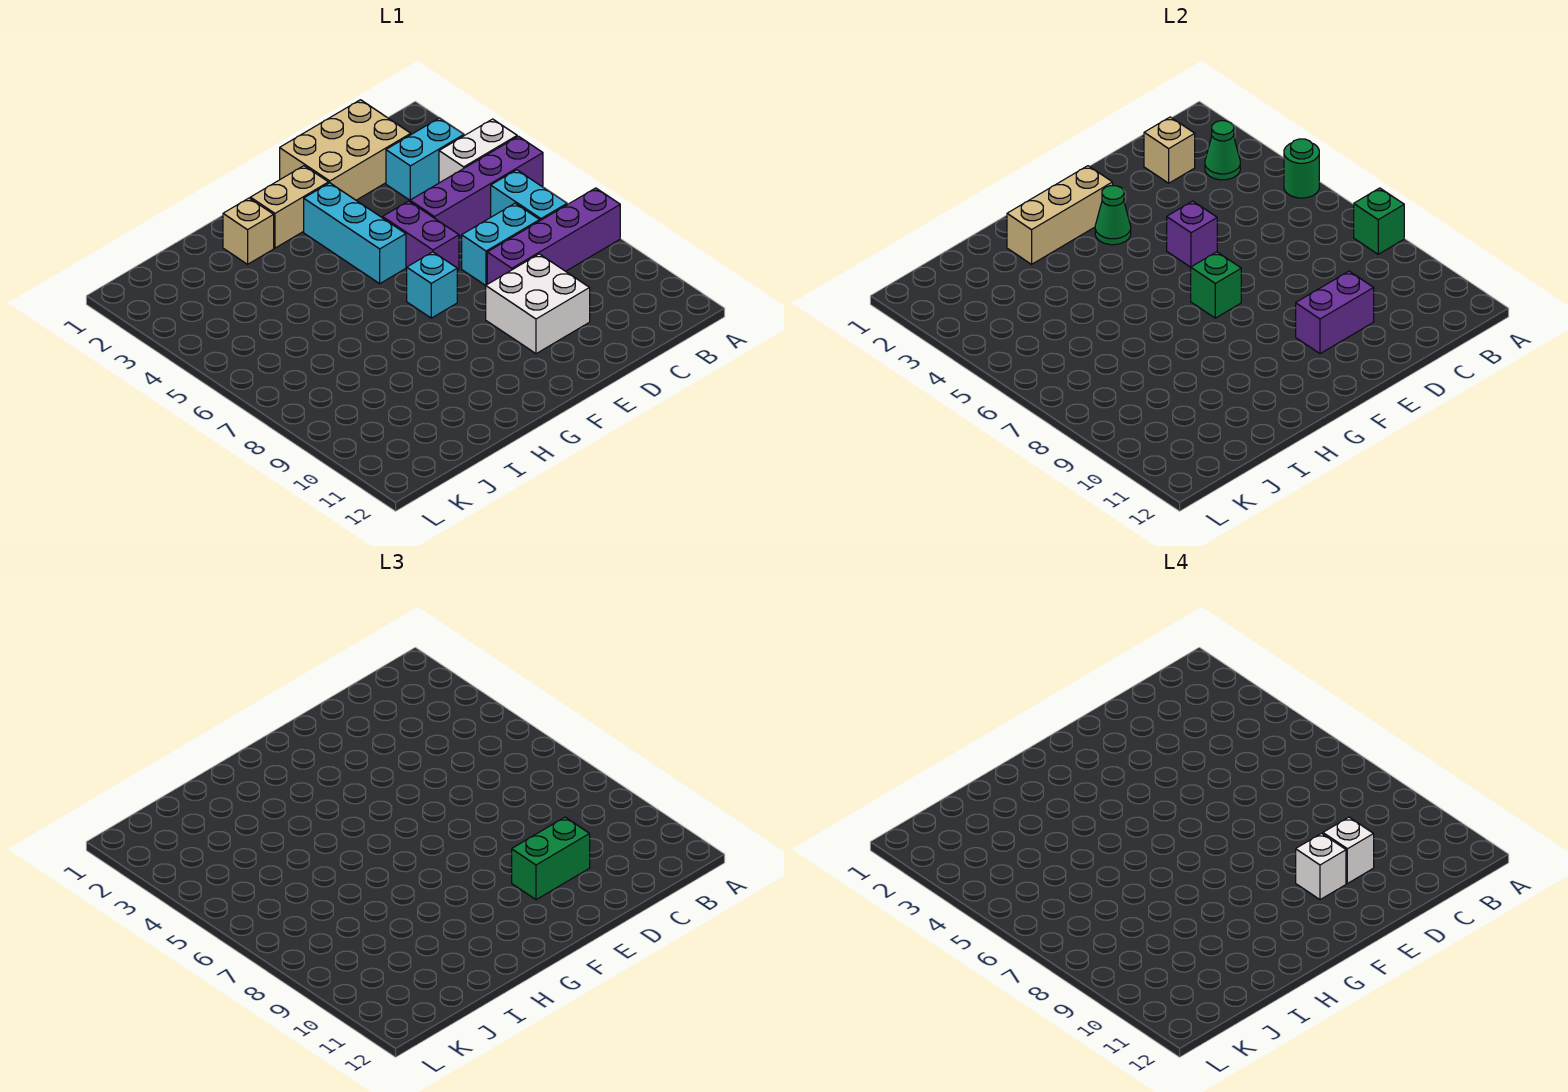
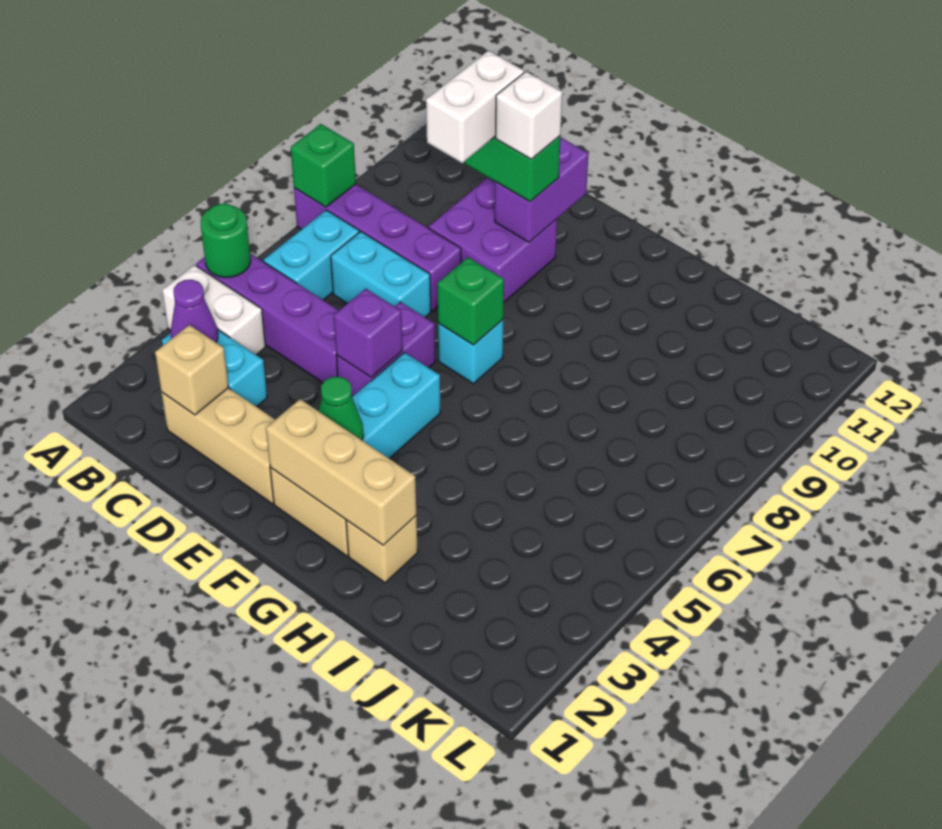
green cone B3 level 2 -> purple cone B3 level 2
tan brick C1:E2 level 1 -> tan brick C2:E2 level 1
white brick D9:E10 level 1 -> purple brick D9:E10 level 1
purple brick D10:E10 level 2 -> purple brick E10:E11 level 2
white brick D10 level 4 -> white brick D9:D10 level 4

